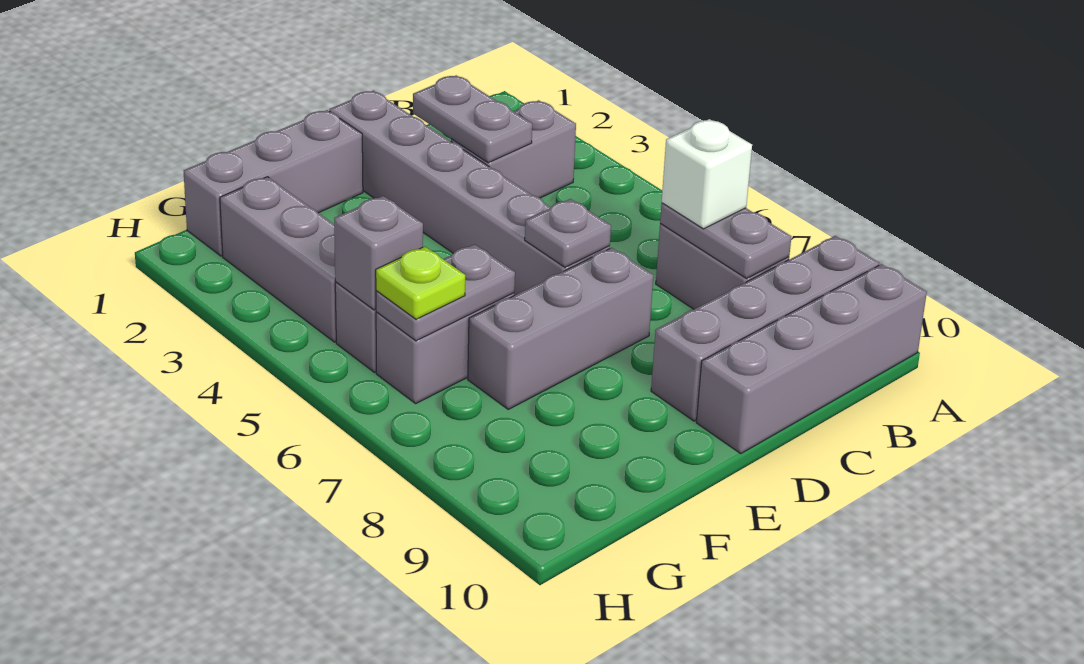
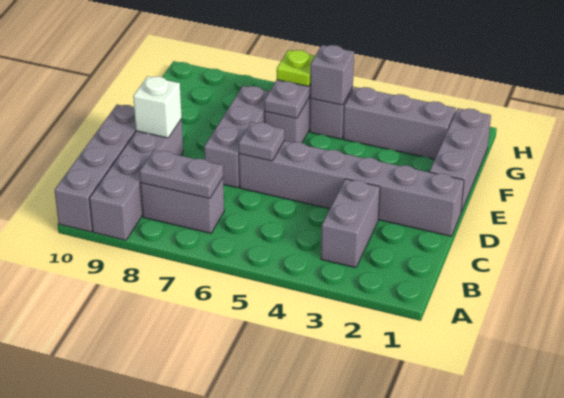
white brick B7 level 3 -> white brick D9 level 2
grey plate C2:C3 level 2 -> none

